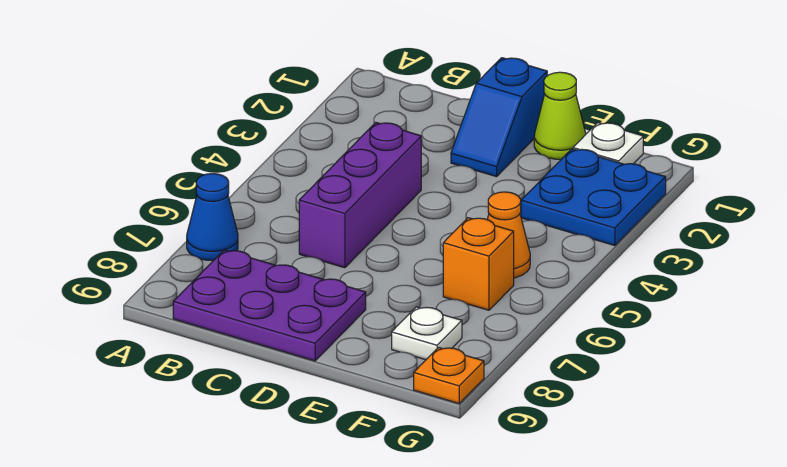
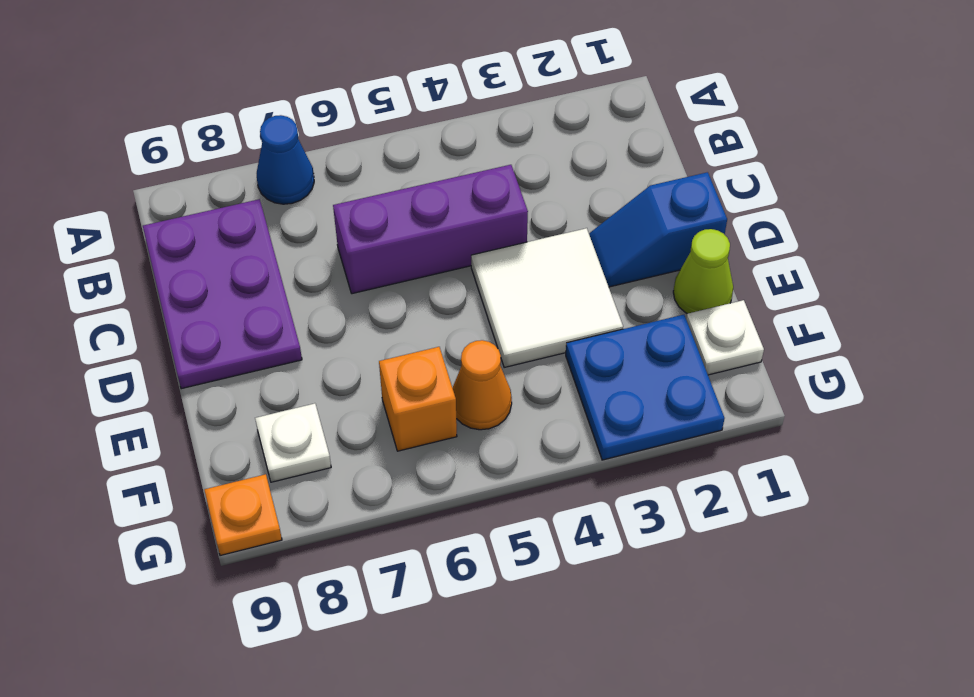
none -> white tile D3:E4 level 1

